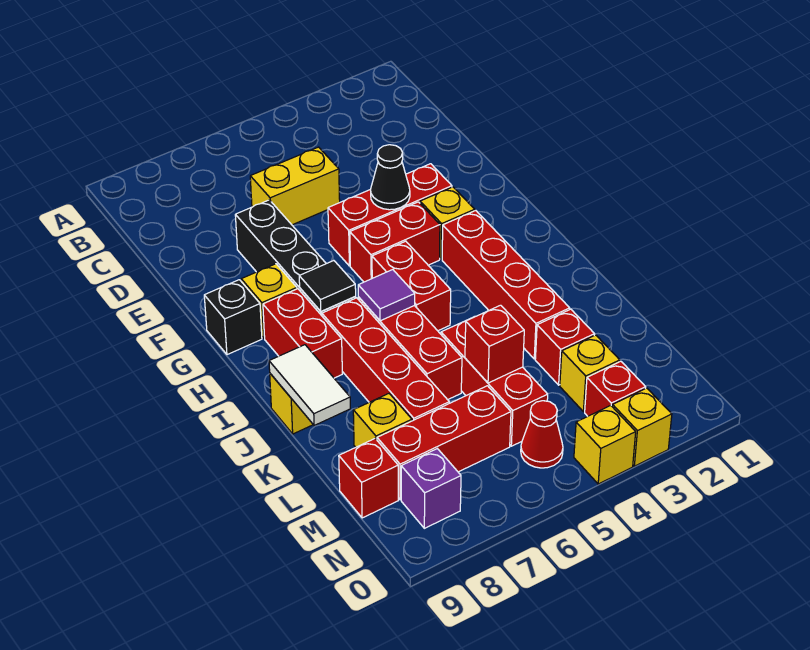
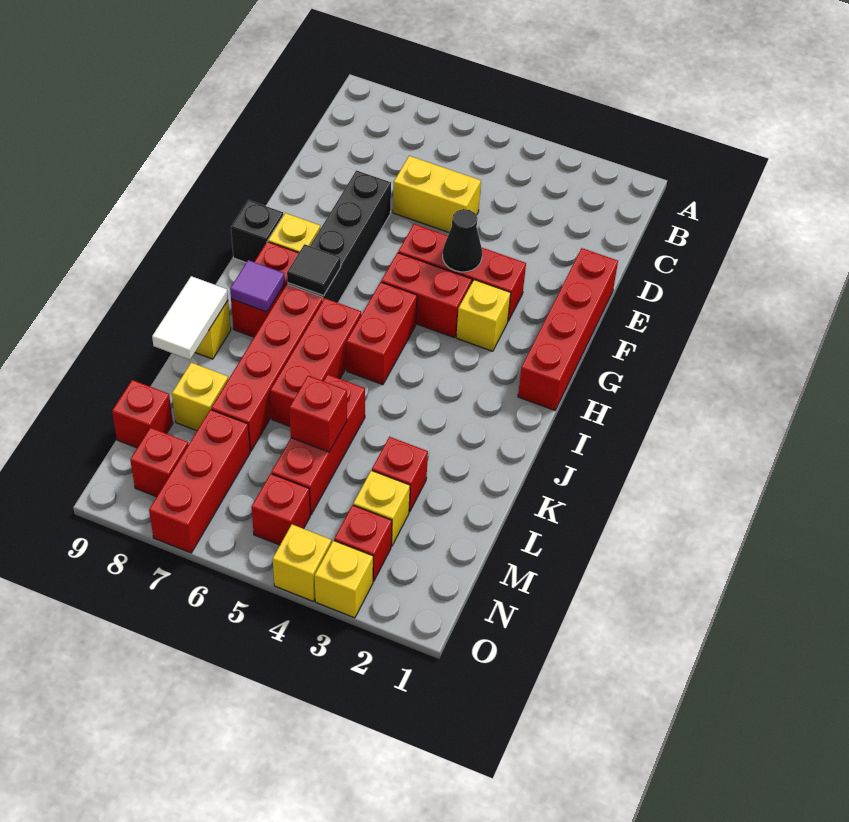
red brick H3:K3 level 1 -> red brick E1:H1 level 1
purple tile I6 level 2 -> purple tile I8 level 2
red brick M6:M8 level 1 -> red brick M7:O7 level 1
red cone N5 level 1 -> red brick N5 level 1
purple brick N8 level 1 -> red brick N8 level 1

